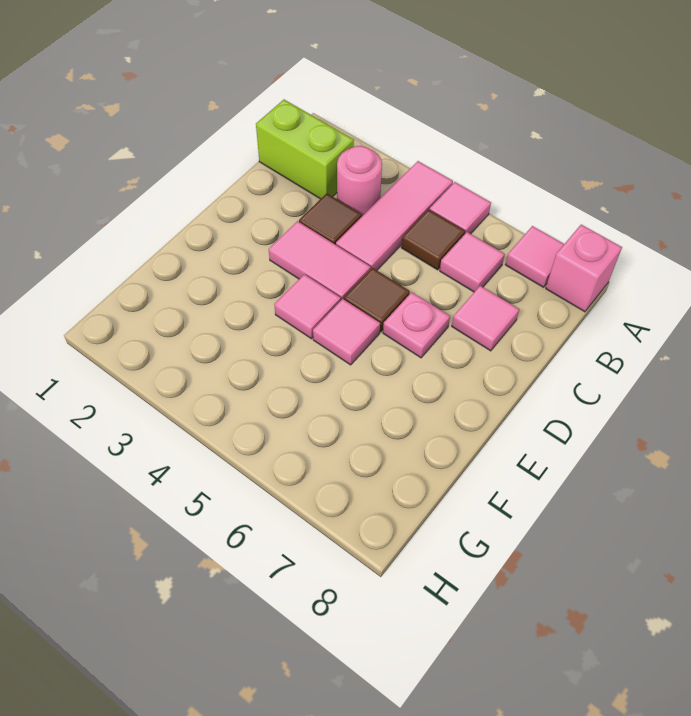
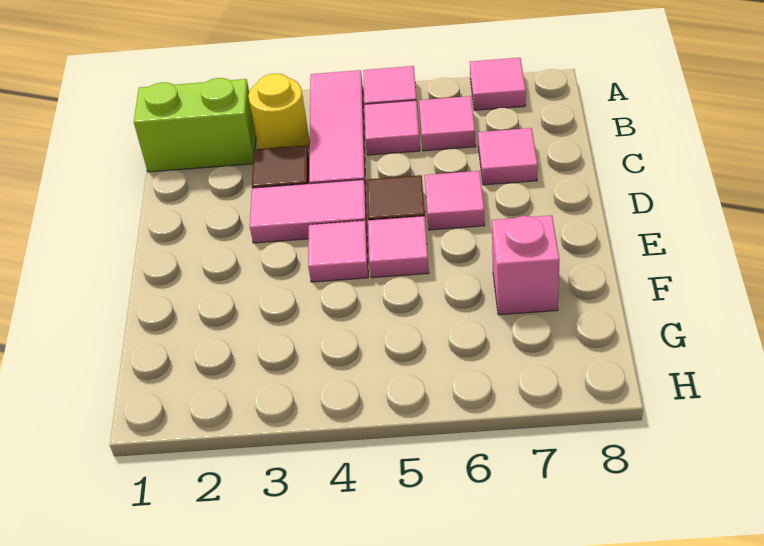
pink brick A8 level 1 -> pink brick F7 level 1
pink round brick B3 level 1 -> yellow round brick B3 level 1
brown tile B5 level 1 -> pink tile B5 level 1
pink plate D6 level 1 -> pink tile D6 level 1

